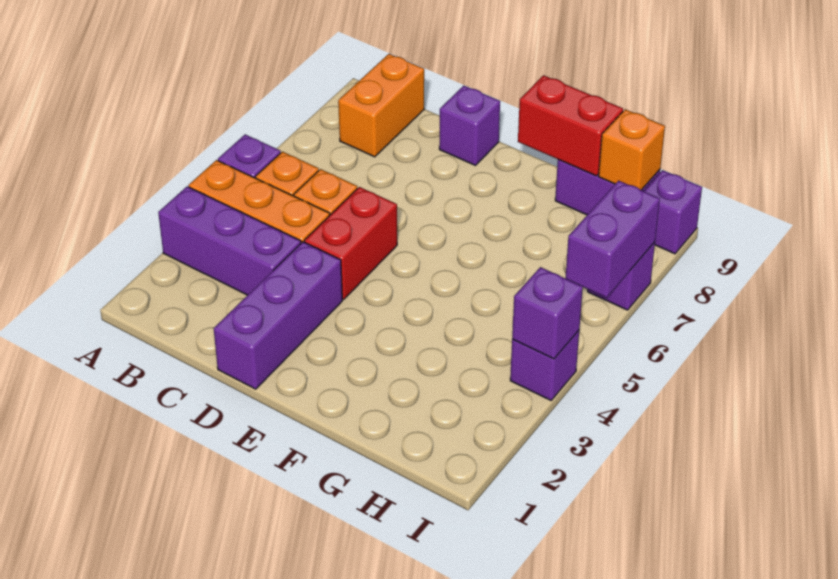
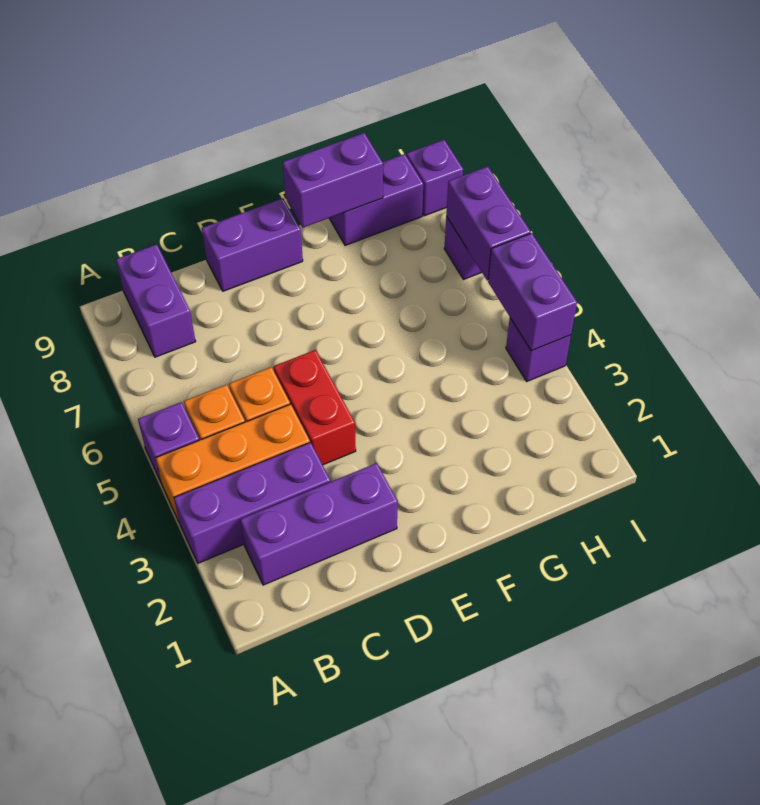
orange brick B8:B9 level 1 -> purple brick B8:B9 level 1
purple brick D1:D3 level 1 -> purple brick B2:D2 level 1
purple brick D9 level 1 -> purple brick D9:E9 level 1
red brick F9:G9 level 2 -> purple brick F9:G9 level 2
orange brick H9 level 2 -> none
purple brick I4 level 2 -> purple brick I4:I5 level 2

